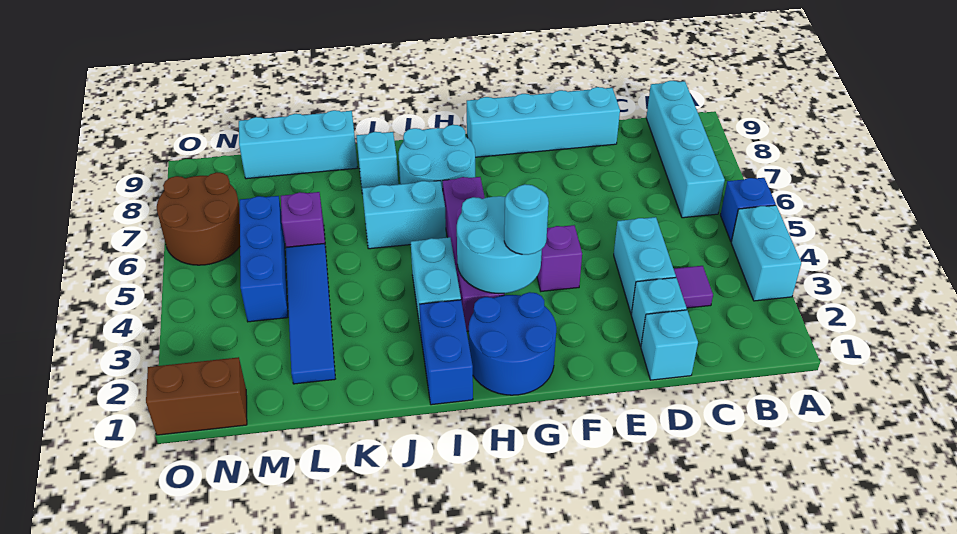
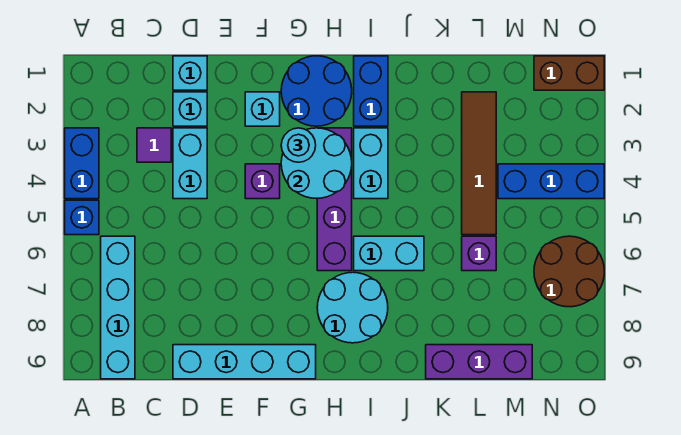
cyan brick A3:A4 level 1 -> blue brick A3:A4 level 1
cyan brick J8 level 1 -> cyan brick F2 level 1
cyan brick K9:M9 level 1 -> purple brick K9:M9 level 1
blue tile L2:L5 level 1 -> brown tile L2:L5 level 1
blue brick M4:M6 level 1 -> blue brick M4:O4 level 1

